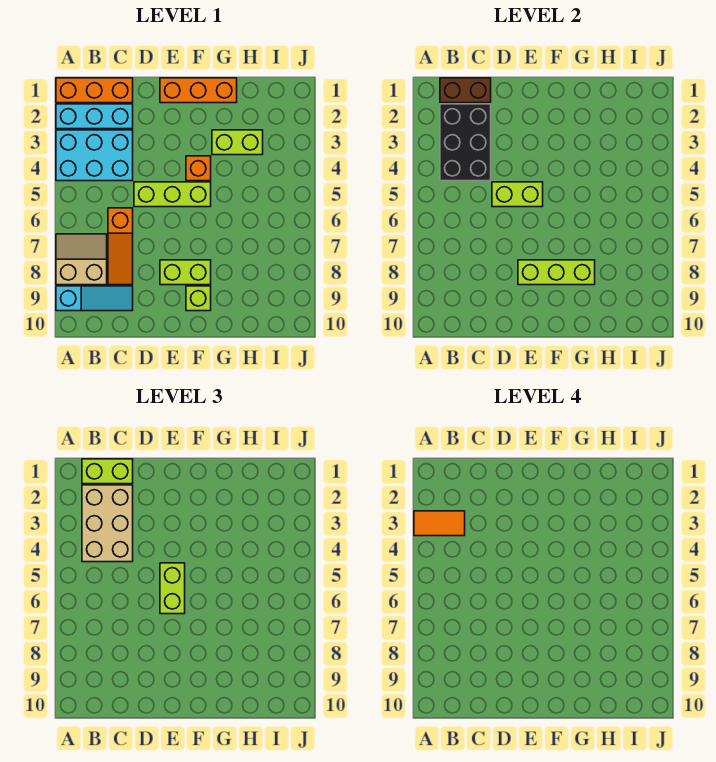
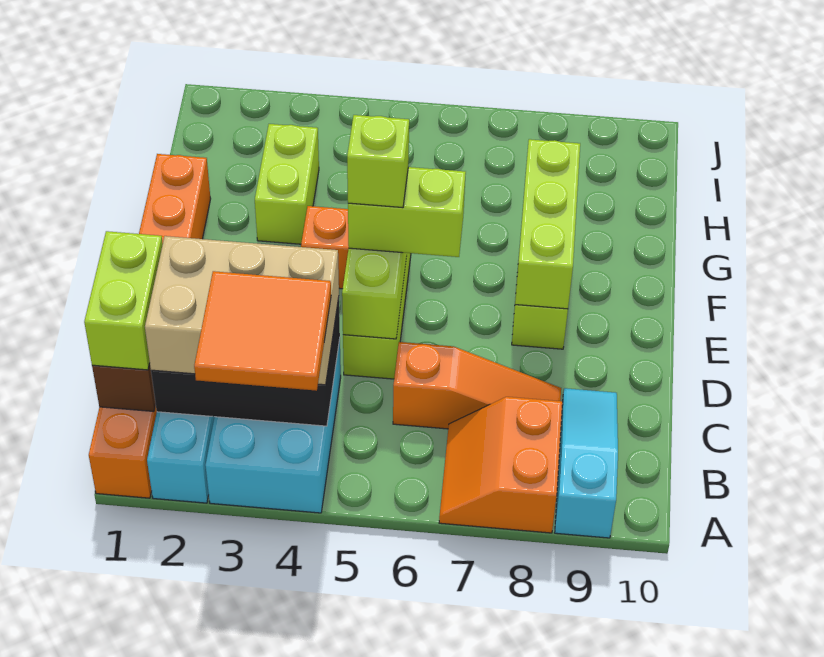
orange tile A3:B3 level 4 -> orange tile A3:B4 level 4
tan slope A7:B8 level 1 top 8 -> orange slope A7:B8 level 1 top 8
lime brick F9 level 1 -> lime brick E5 level 4

